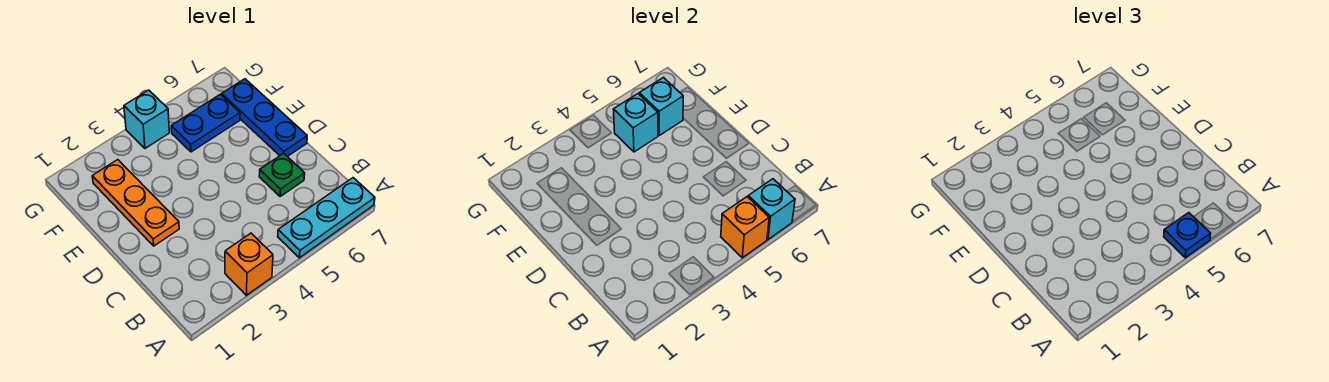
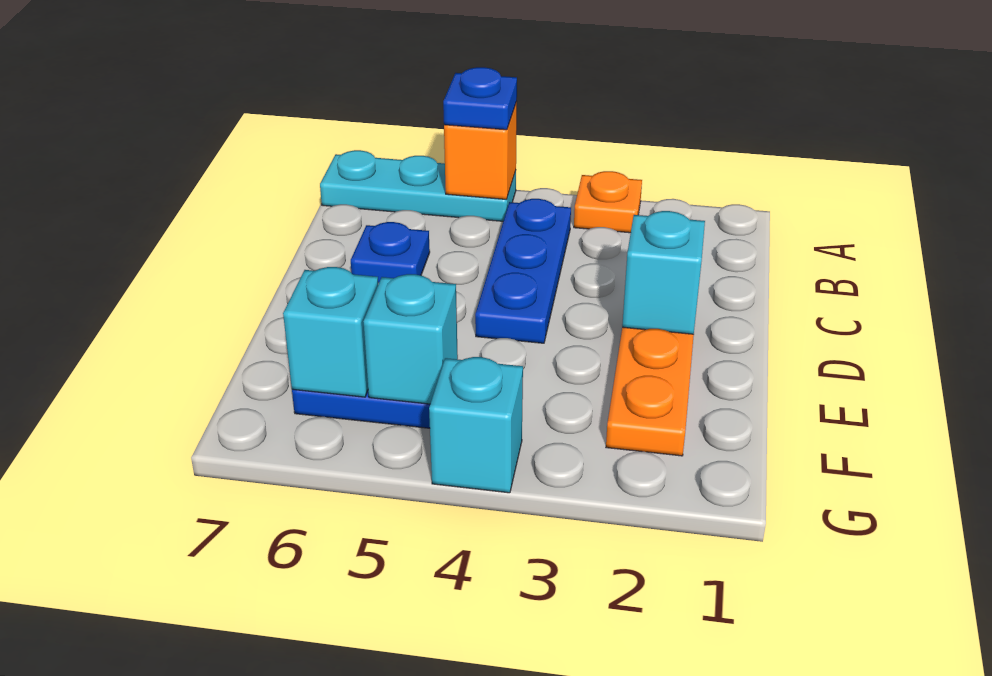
orange brick A3 level 1 -> orange plate A3 level 1
cyan brick A6 level 2 -> cyan brick D2 level 2
green plate C6 level 1 -> blue plate C6 level 1
blue plate D7:F7 level 1 -> blue plate B4:D4 level 1

